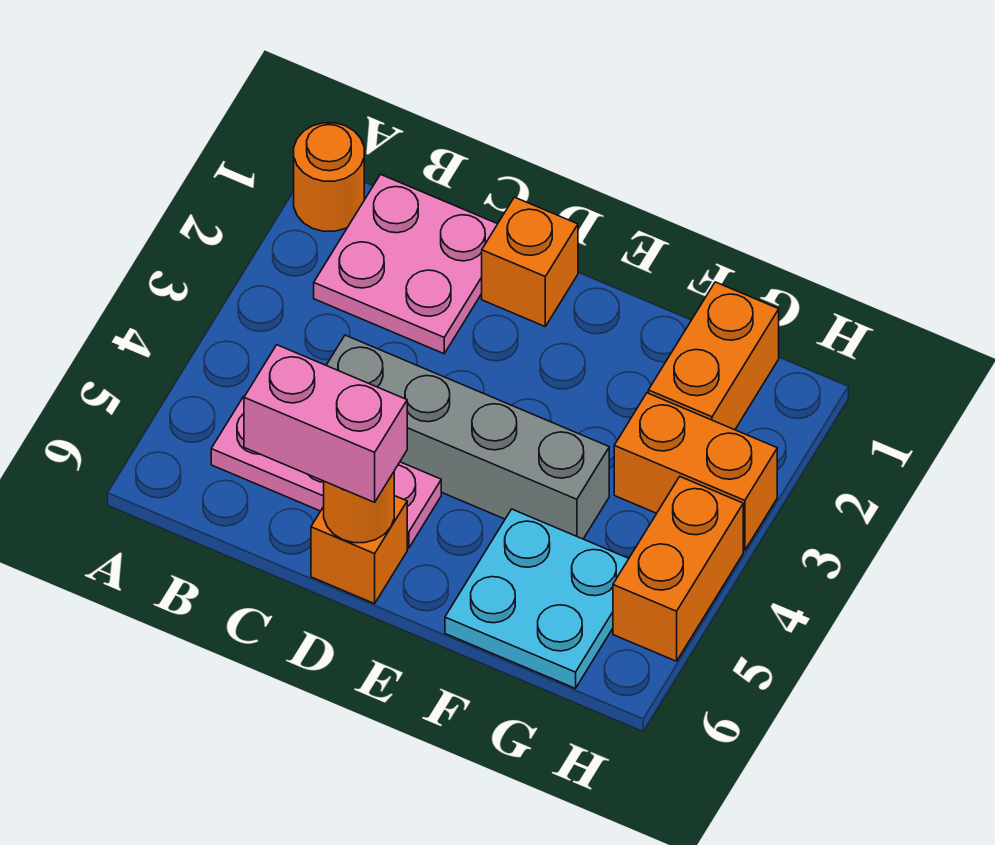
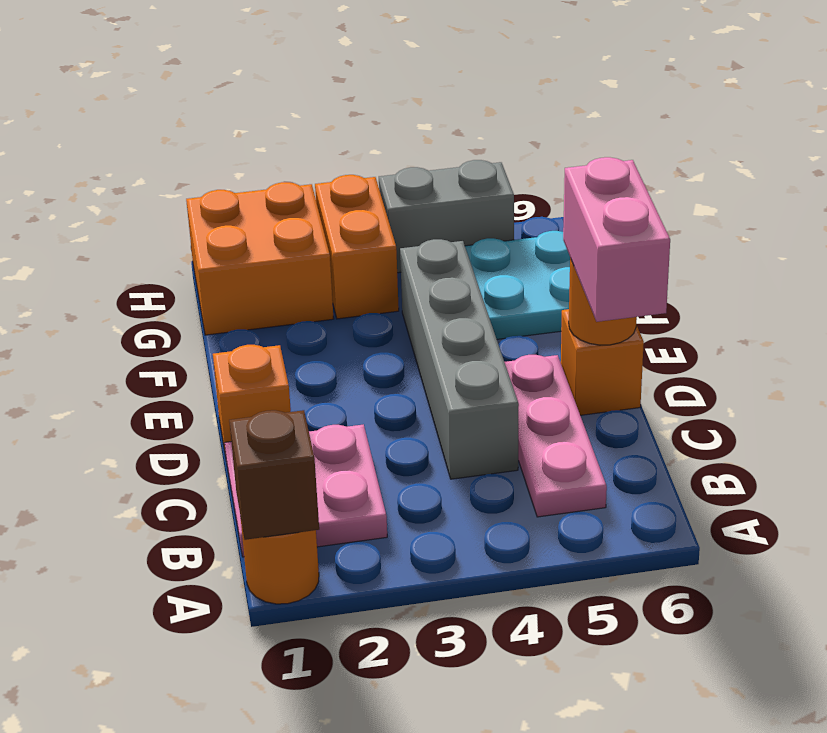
none -> brown brick A1 level 2
orange brick G1:G2 level 1 -> orange brick G1:H2 level 1
orange brick H4:H5 level 1 -> grey brick H4:H5 level 1

